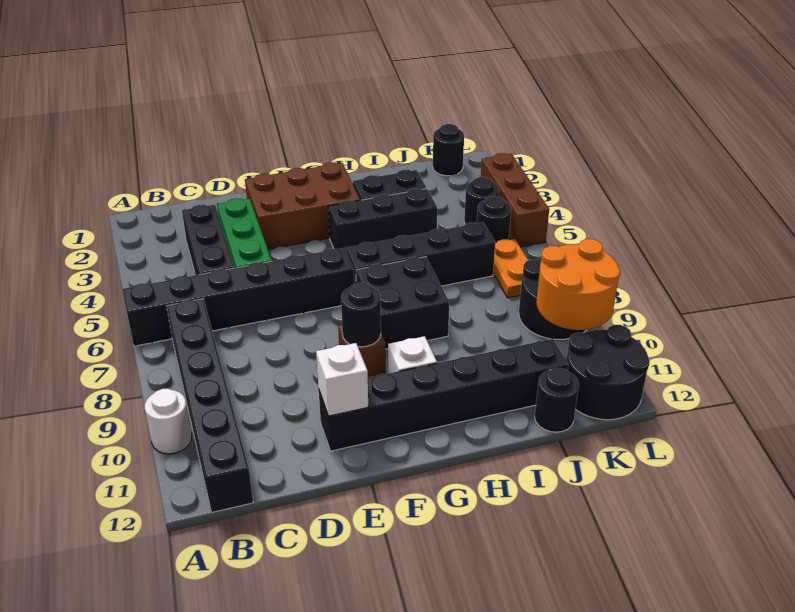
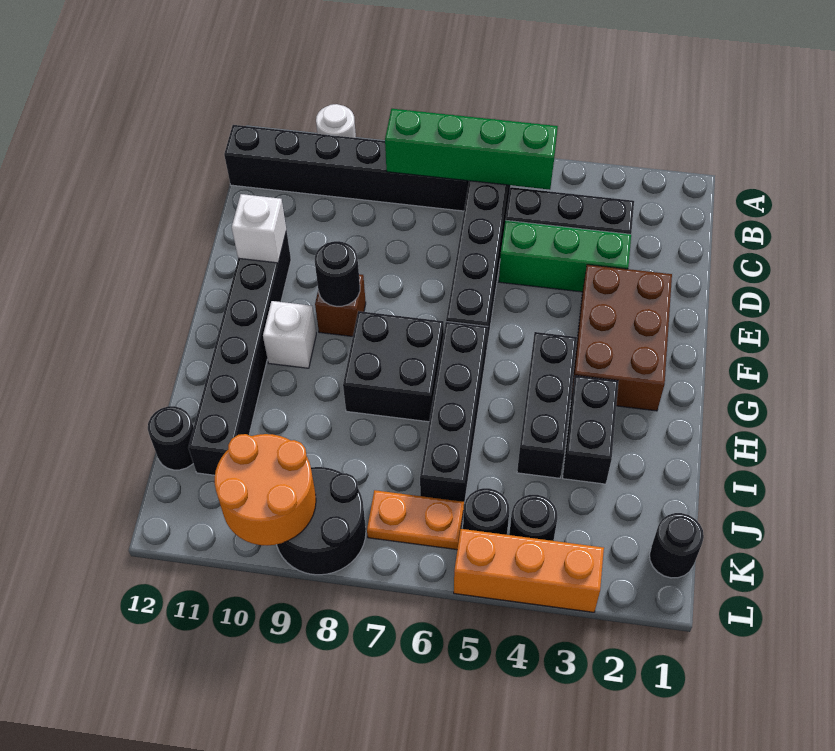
none -> green brick B5:B8 level 2
black round brick K11:L12 level 1 -> none
brown brick L3:L5 level 1 -> orange brick L3:L5 level 1

